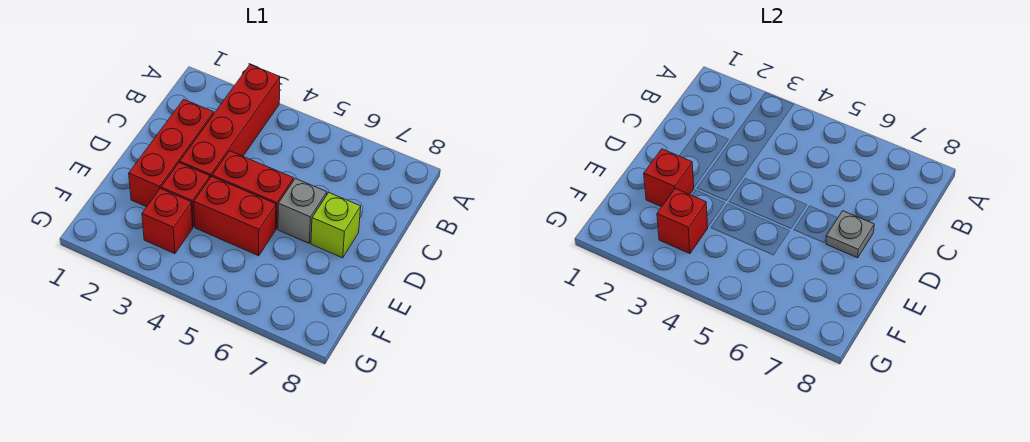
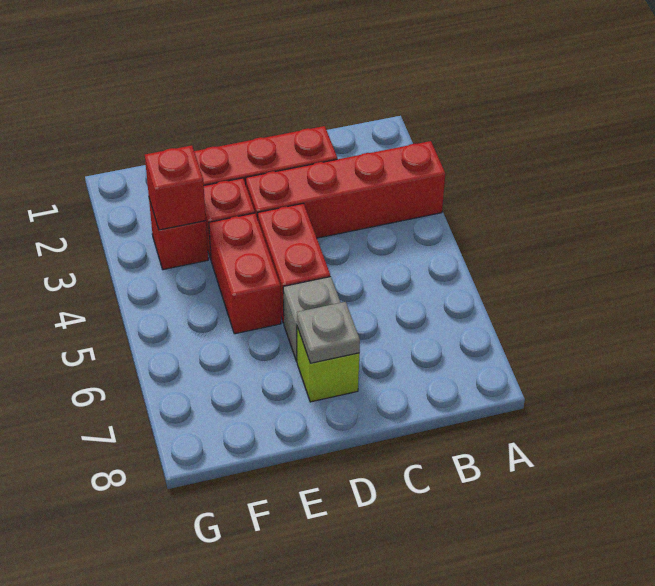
red brick E2 level 2 -> none

